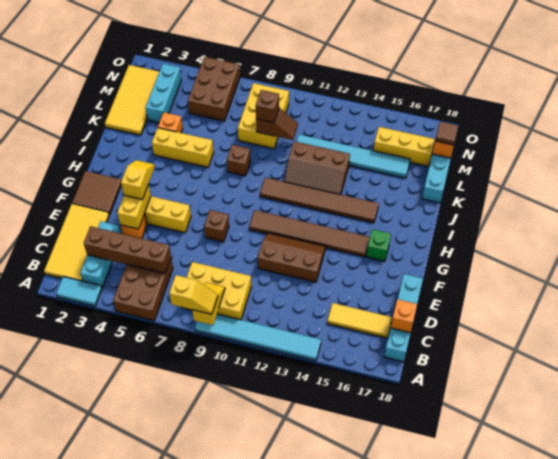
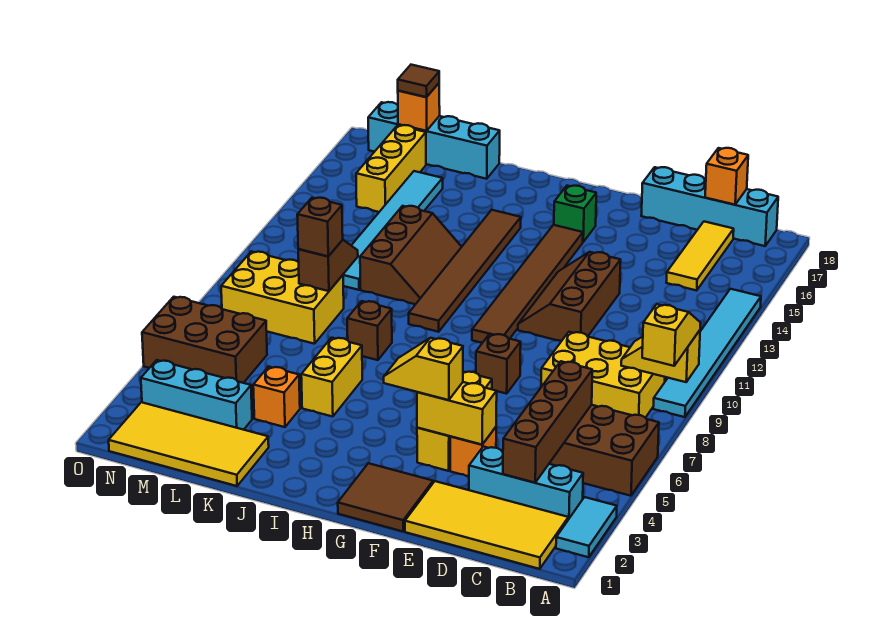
yellow brick B8:C10 level 1 -> yellow brick B8:D9 level 1
yellow brick J4:J6 level 1 -> yellow brick J5:J6 level 1

